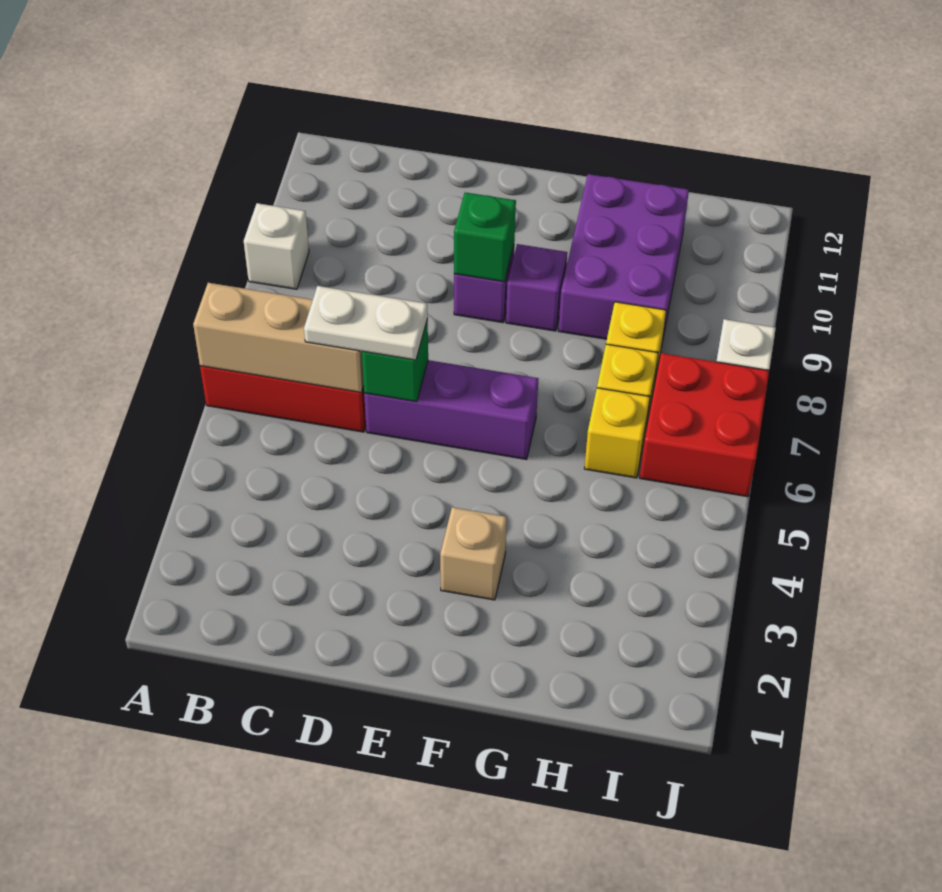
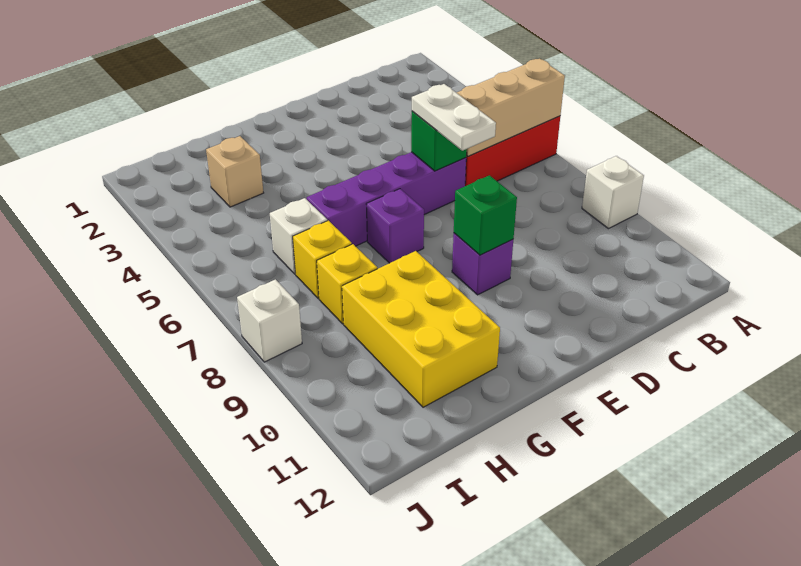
white plate C6:D6 level 3 -> white plate D6:D7 level 3
purple brick D6:F6 level 1 -> purple brick D6:G6 level 1
tan brick F3 level 1 -> tan brick H3 level 1
purple brick F9 level 1 -> purple brick F7 level 1
purple brick G9:H11 level 1 -> yellow brick G9:H11 level 1
yellow brick H6 level 1 -> white brick H6 level 1
red brick I6:J7 level 1 -> none

